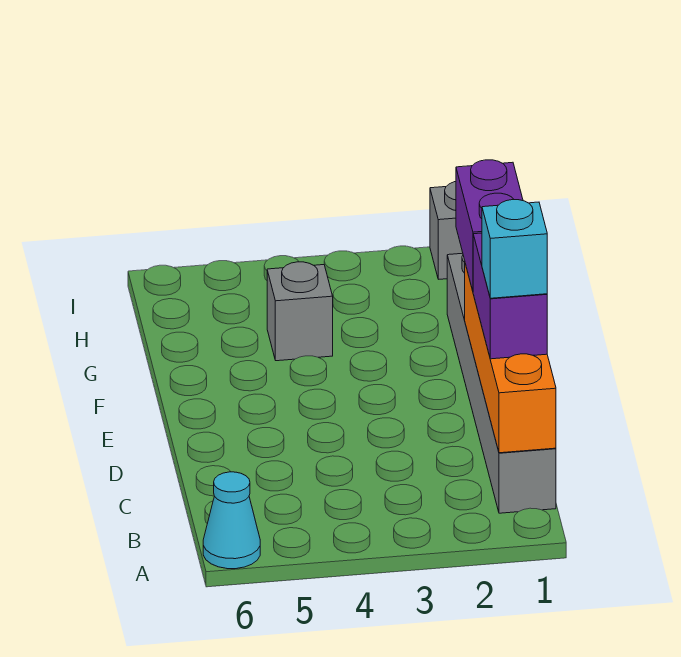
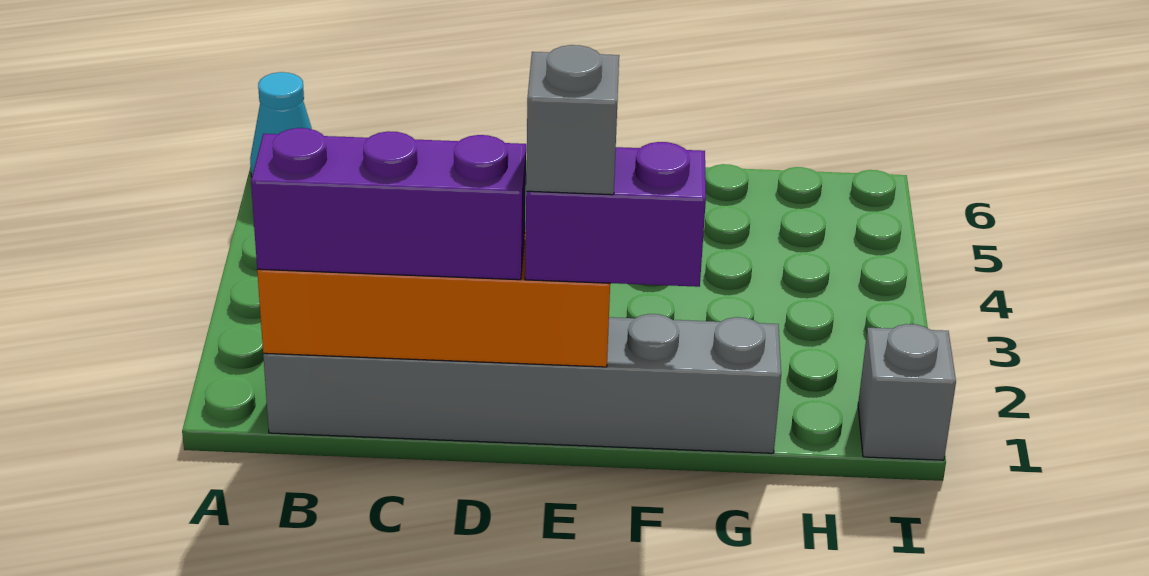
purple brick C1:D1 level 3 -> purple brick B1:D1 level 3
cyan brick C1 level 4 -> none
grey brick G4 level 1 -> grey brick E1 level 4

